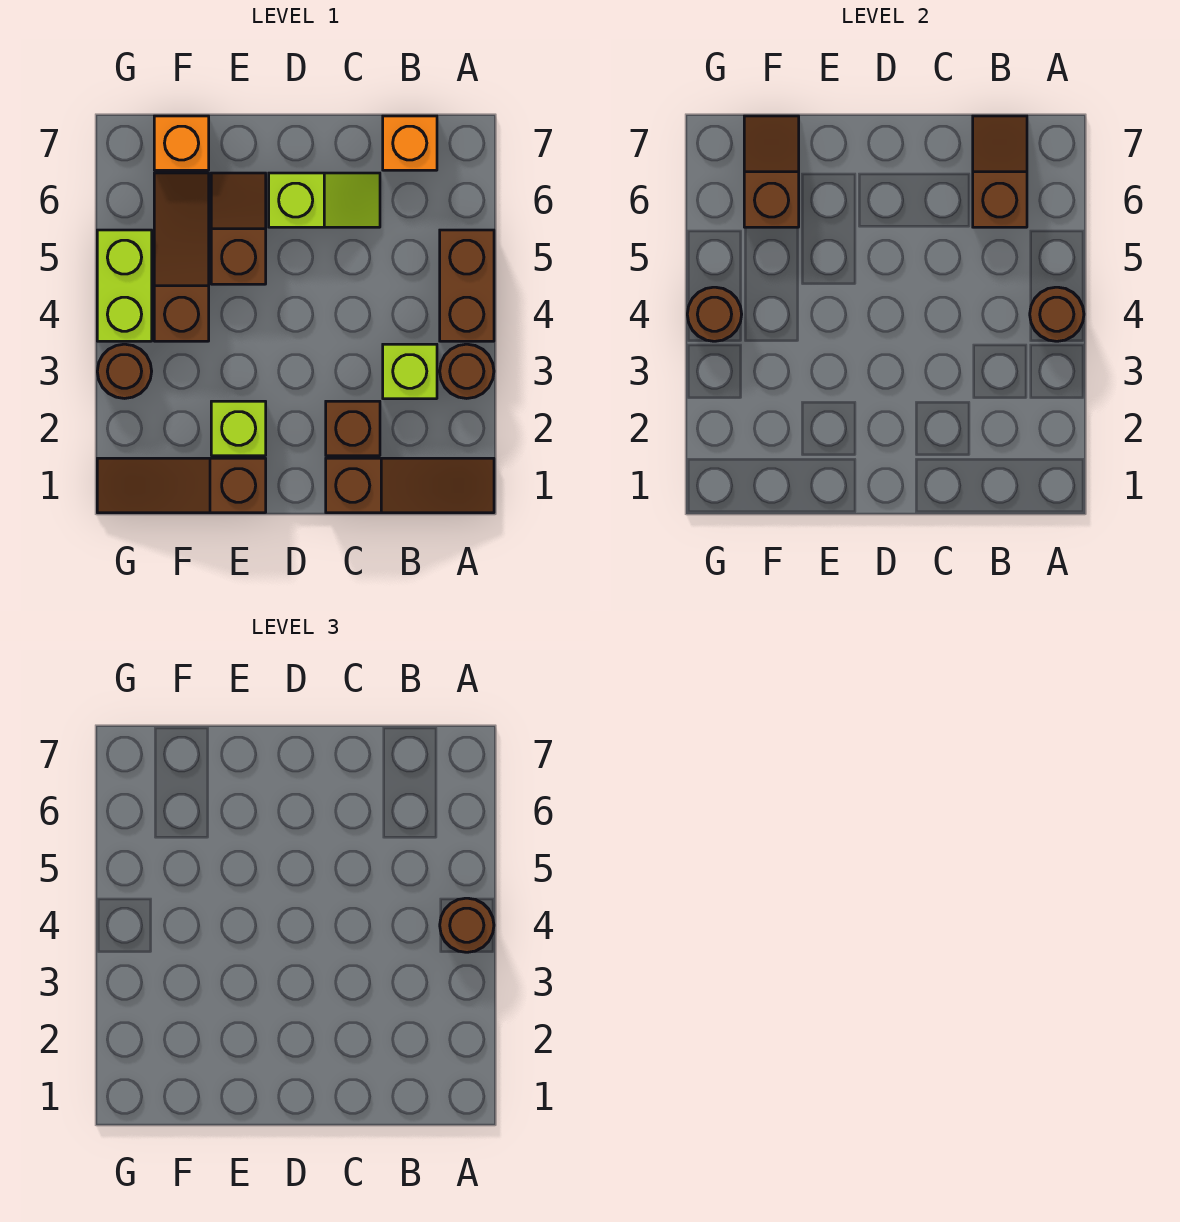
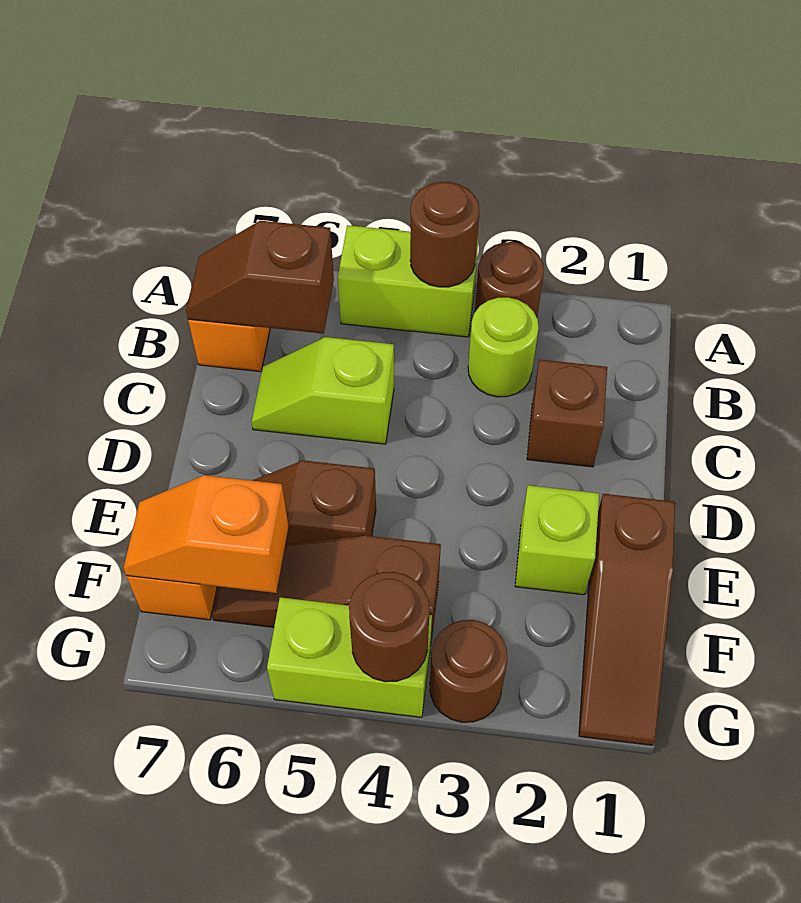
brown slope A1:C1 level 1 top C -> none
brown brick A4:A5 level 1 -> lime brick A4:A5 level 1
brown round brick A4 level 3 -> none
lime brick B3 level 1 -> lime round brick B3 level 1
lime slope C6:D6 level 1 top D -> lime slope C5:C6 level 1 top 5
brown slope F6:F7 level 2 top 6 -> orange slope F6:F7 level 2 top 6

